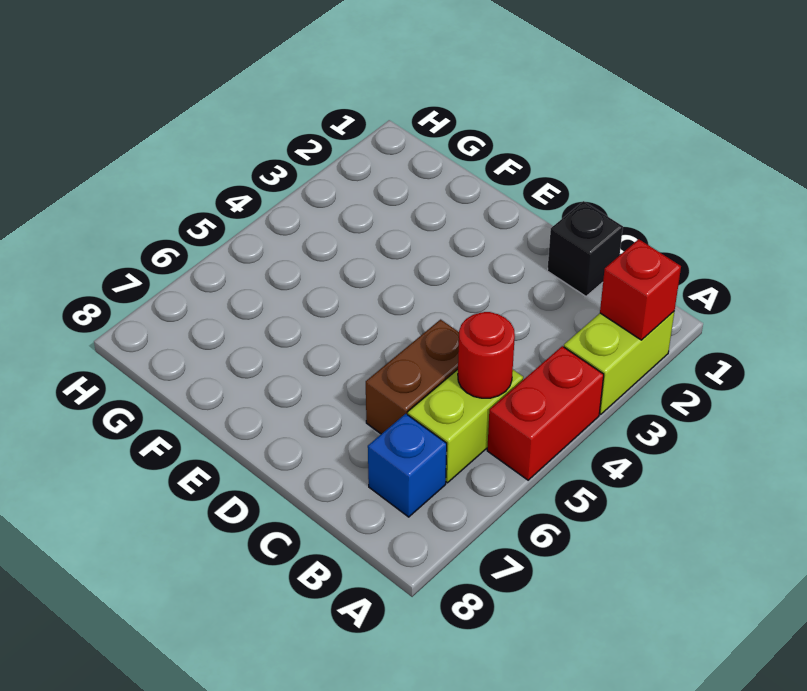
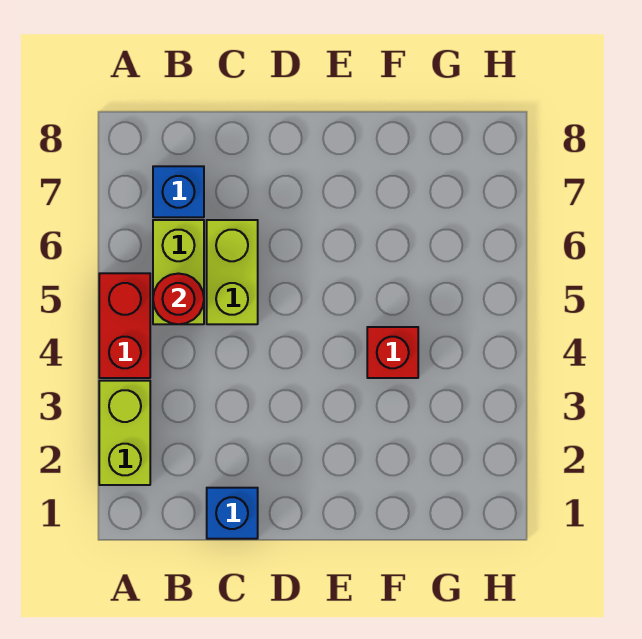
red brick A2 level 2 -> red brick F4 level 1
black brick C1 level 1 -> blue brick C1 level 1
brown brick C5:C6 level 1 -> lime brick C5:C6 level 1

